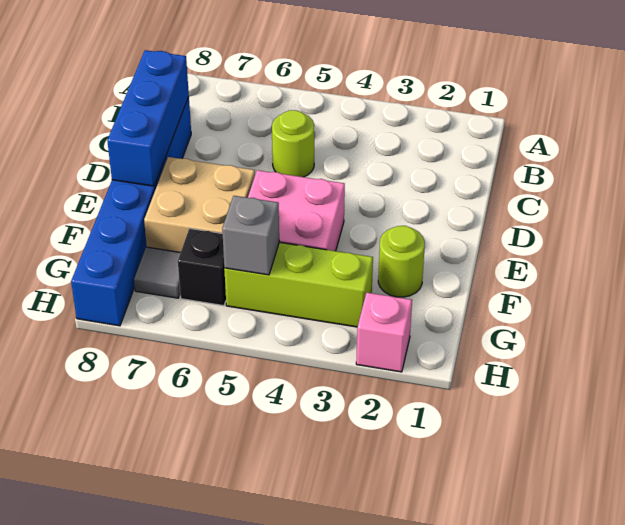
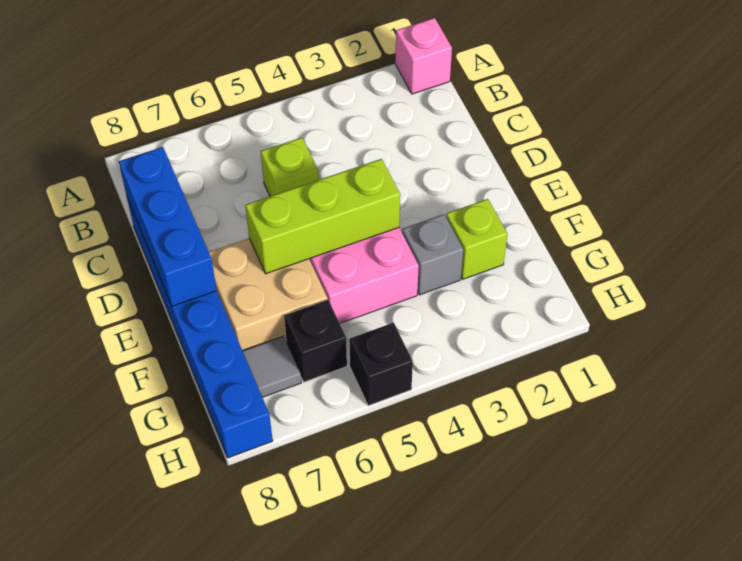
lime round brick C5 level 1 -> lime brick C5 level 1
lime round brick F2 level 1 -> lime brick F2 level 1
lime brick G3:G5 level 1 -> lime brick E4:E6 level 2
grey brick G5 level 2 -> grey brick F3 level 1
pink brick H2 level 1 -> pink brick A1 level 1
none -> black brick H5 level 1

